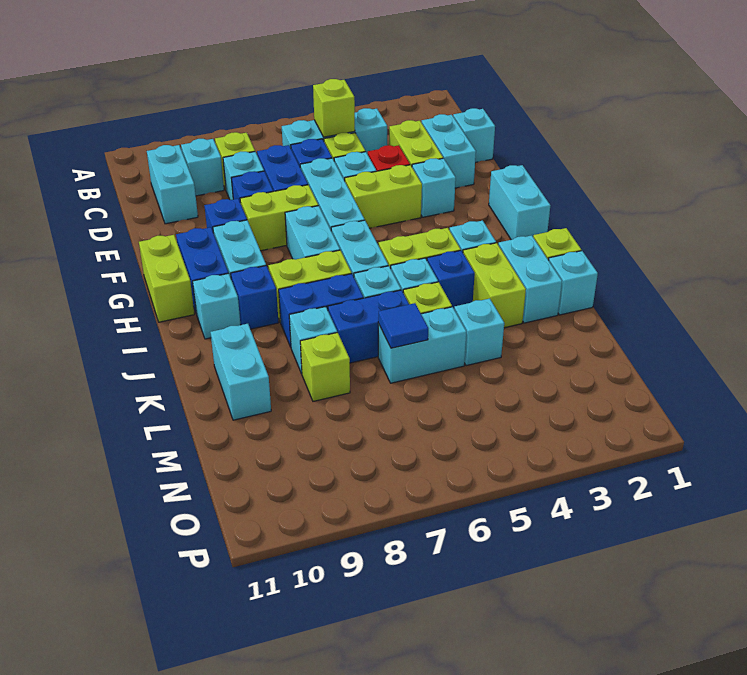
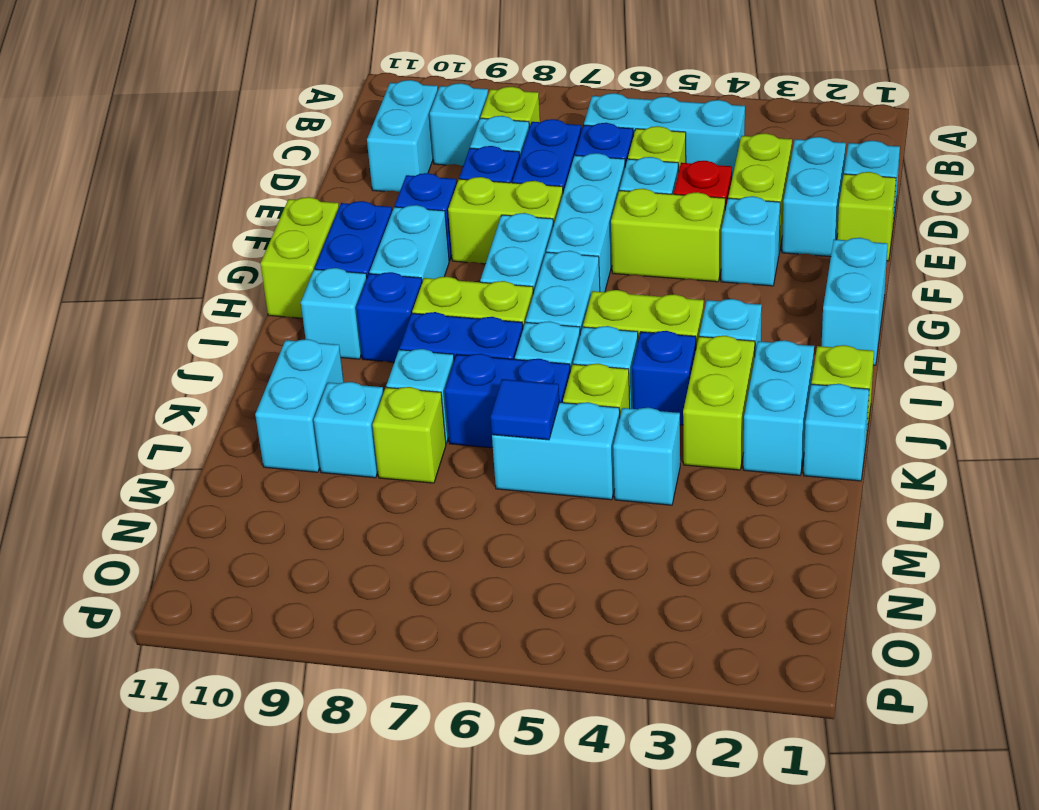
lime brick C5 level 2 -> lime brick E1 level 1
none -> cyan brick L9 level 1

